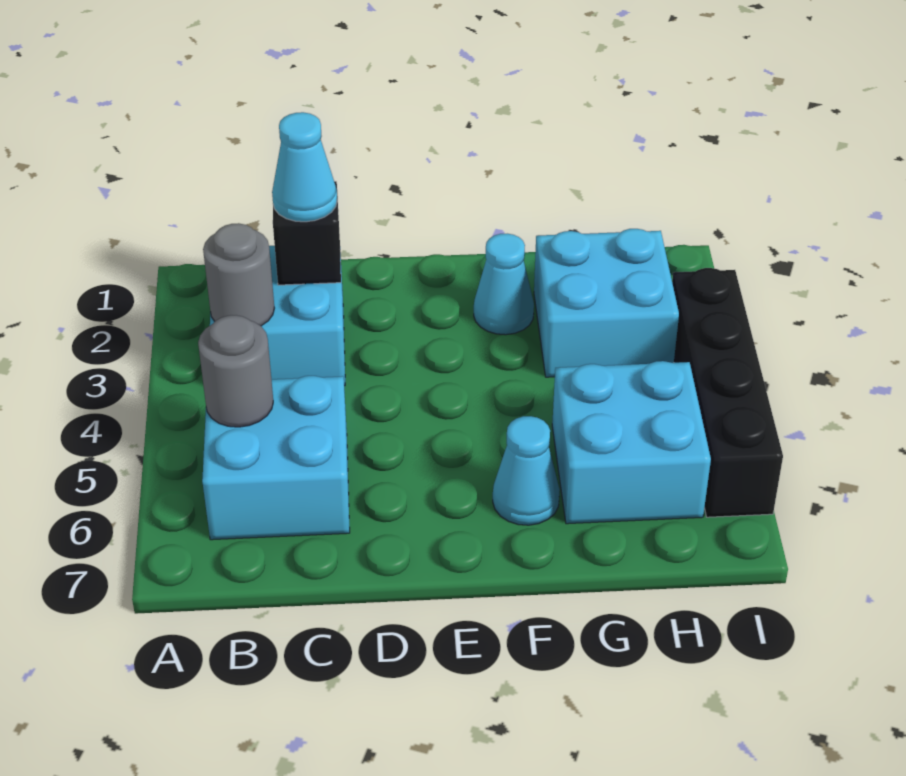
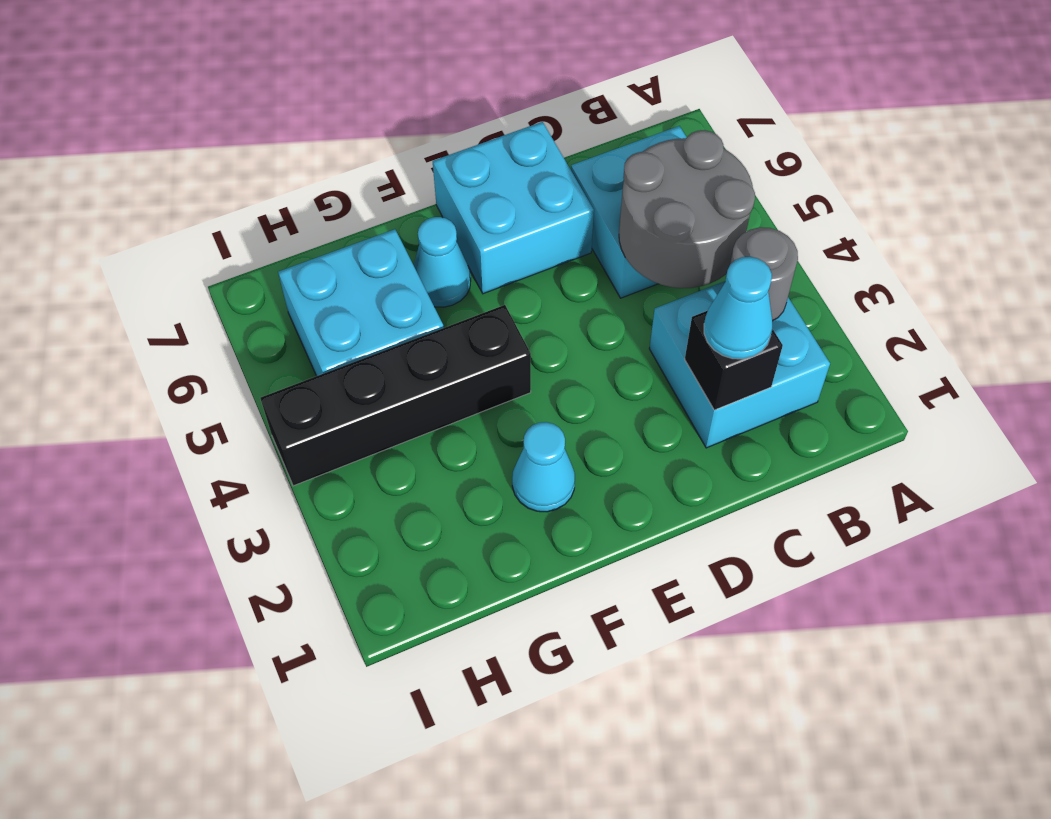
grey round brick B5 level 2 -> grey round brick B4:C5 level 2
cyan brick G2:H3 level 1 -> cyan brick D6:E7 level 1
black brick I3:I6 level 1 -> black brick F4:I4 level 1

